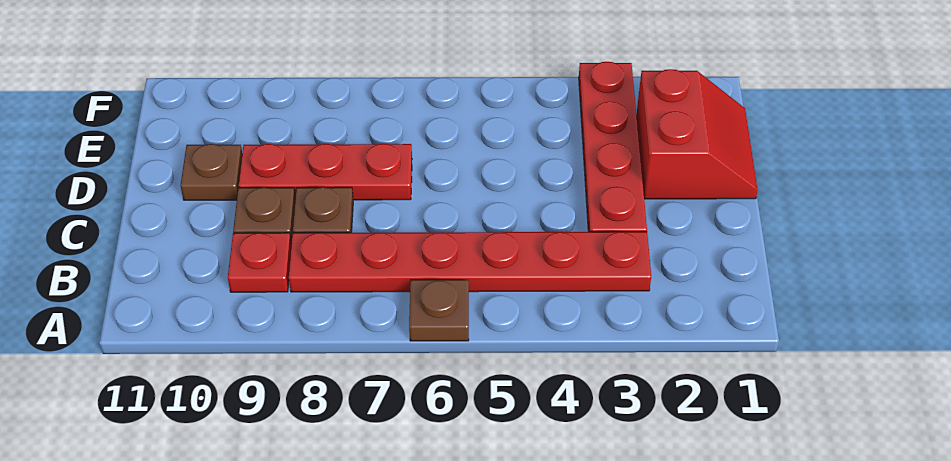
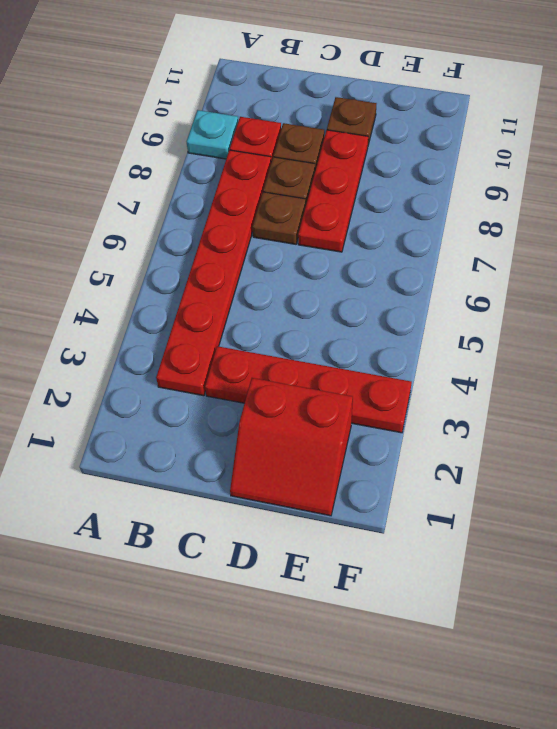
brown plate A6 level 1 -> brown plate C7 level 1
none -> cyan plate A9 level 1

